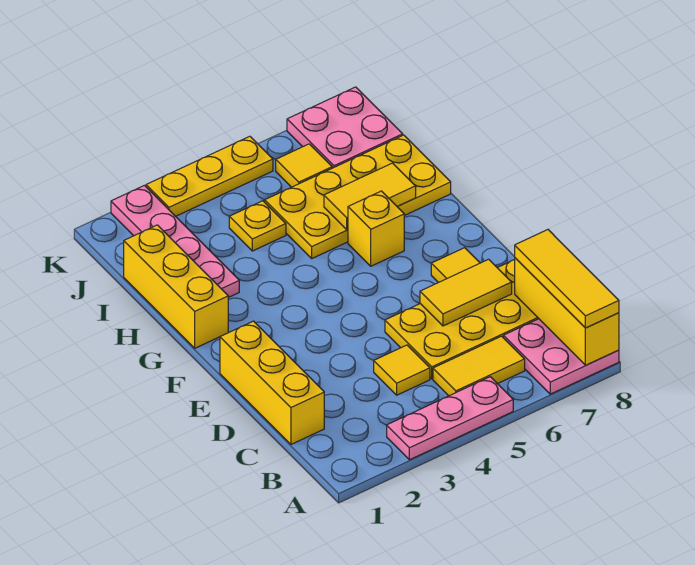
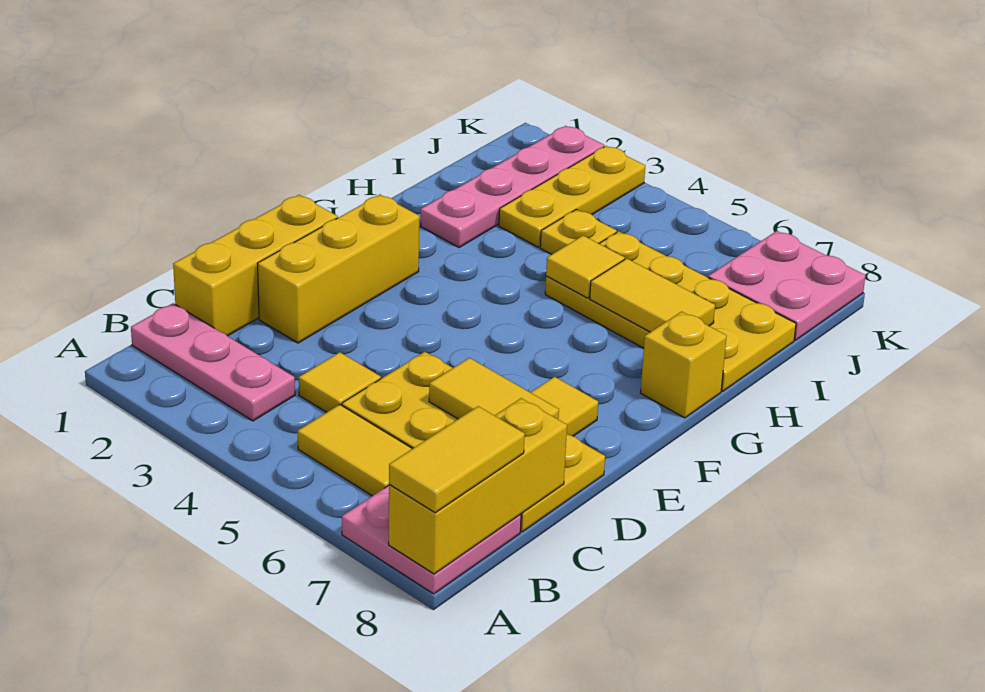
pink plate A3:A5 level 1 -> pink plate B1:B3 level 1
yellow tile A8:C8 level 3 -> yellow tile A8:B8 level 3
yellow brick G1:I1 level 1 -> yellow brick D2:F2 level 1
yellow brick G6 level 1 -> yellow brick G8 level 1
yellow tile J6 level 1 -> yellow tile H5 level 2
yellow plate K3:K5 level 1 -> yellow plate I3:K3 level 1

